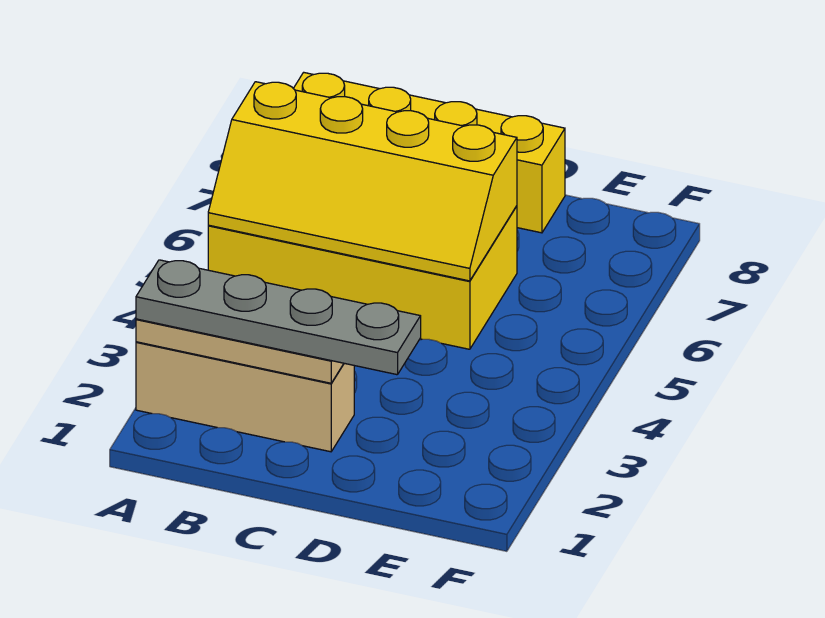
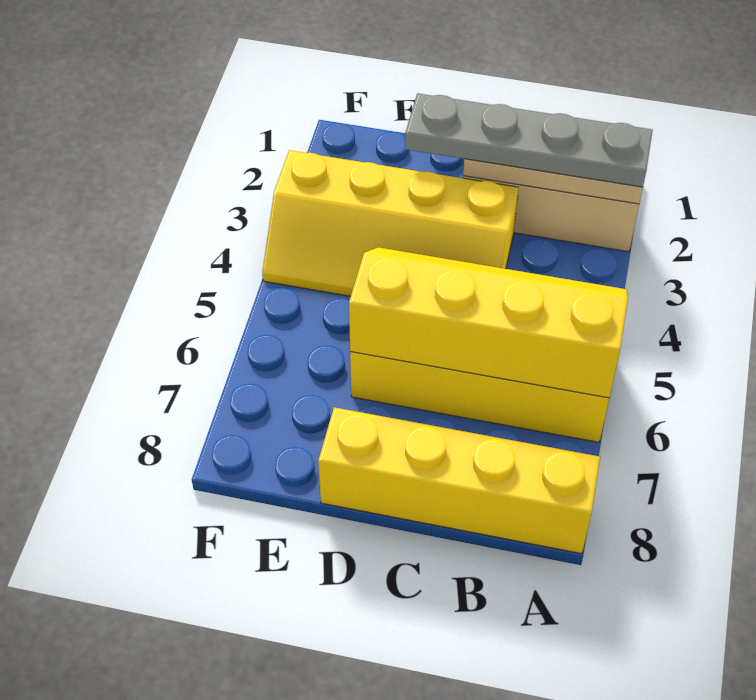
none -> yellow slope C3:F4 level 1 top 3

